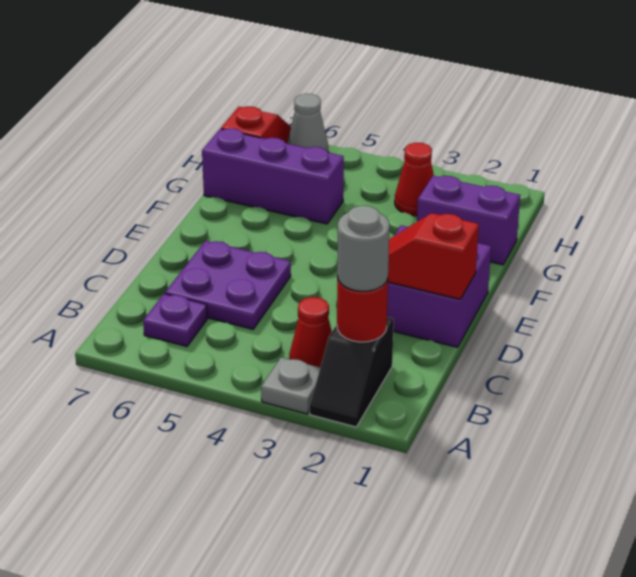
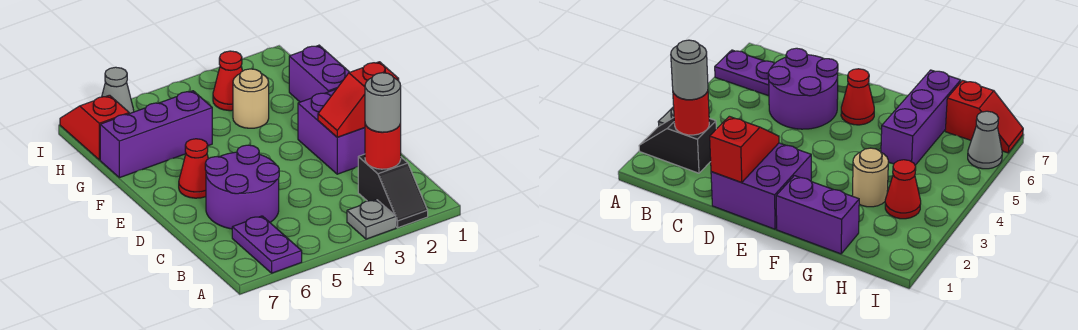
red cone B3 level 1 -> red cone E6 level 1
purple plate B6 level 1 -> purple plate A6:B6 level 1
purple plate C5:D6 level 1 -> purple round brick C5:D6 level 1
purple brick G1:G2 level 1 -> purple brick F1:G1 level 1
none -> tan round brick G3 level 1

